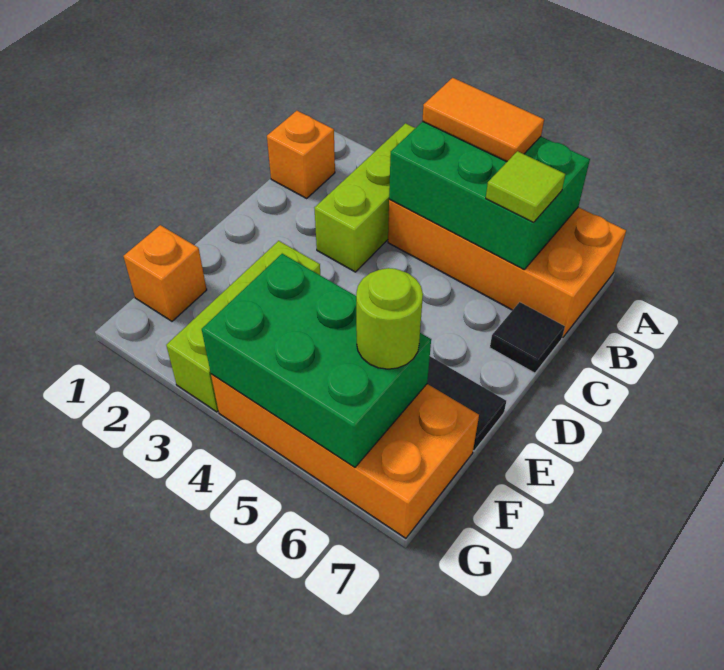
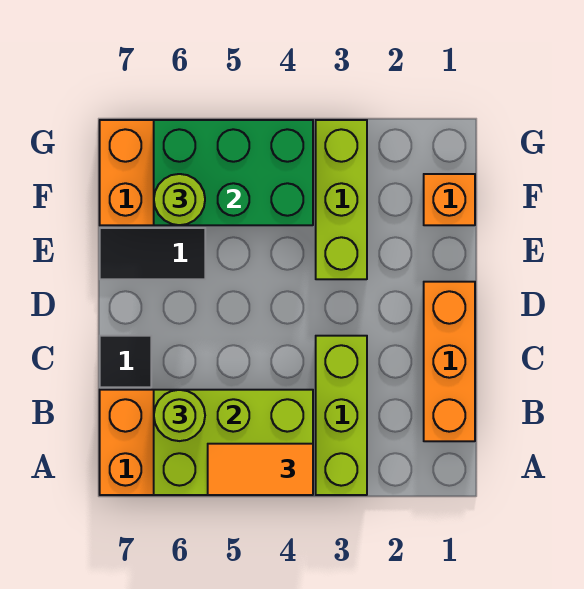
green brick A4:B6 level 2 -> lime brick A4:B6 level 2
orange brick B1 level 1 -> orange brick B1:D1 level 1
lime tile B6 level 3 -> lime round brick B6 level 3

